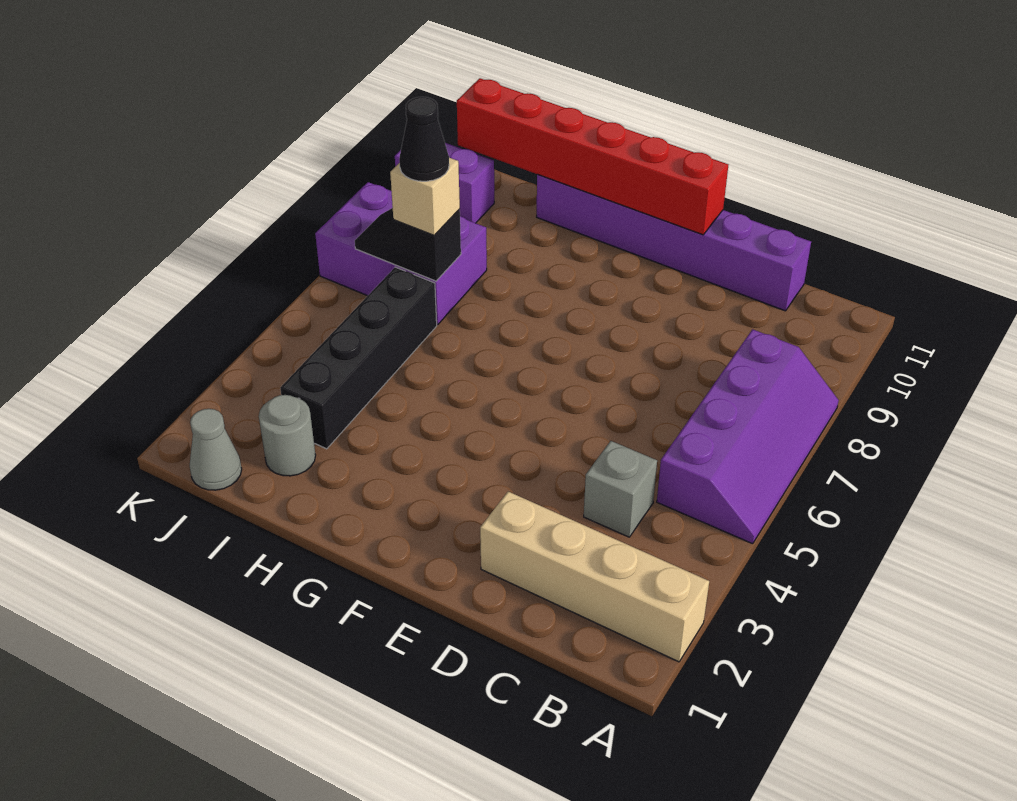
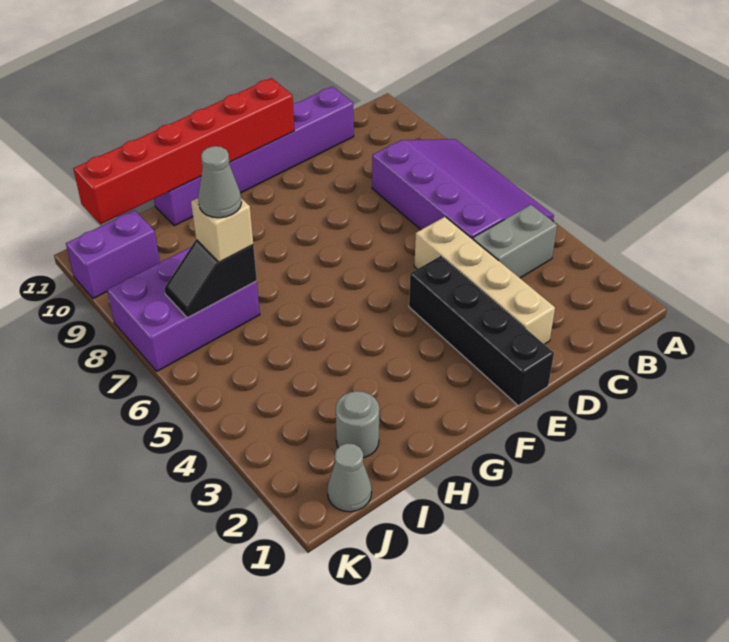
tan brick A2:D2 level 1 -> tan brick D2:D5 level 1
purple slope A5:B8 level 1 top B -> purple slope A5:C8 level 1 top C
grey brick C4 level 1 -> grey brick B4:C4 level 1
black brick I3:I6 level 1 -> black brick E1:E4 level 1
black cone I7 level 4 -> grey cone I7 level 4

